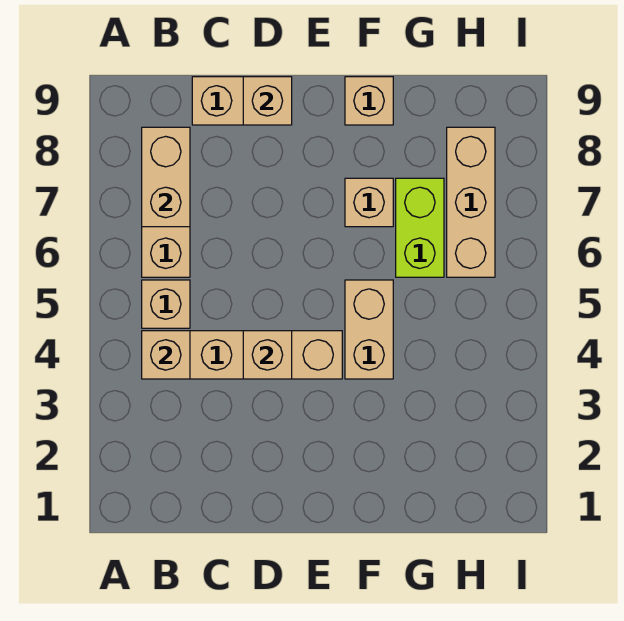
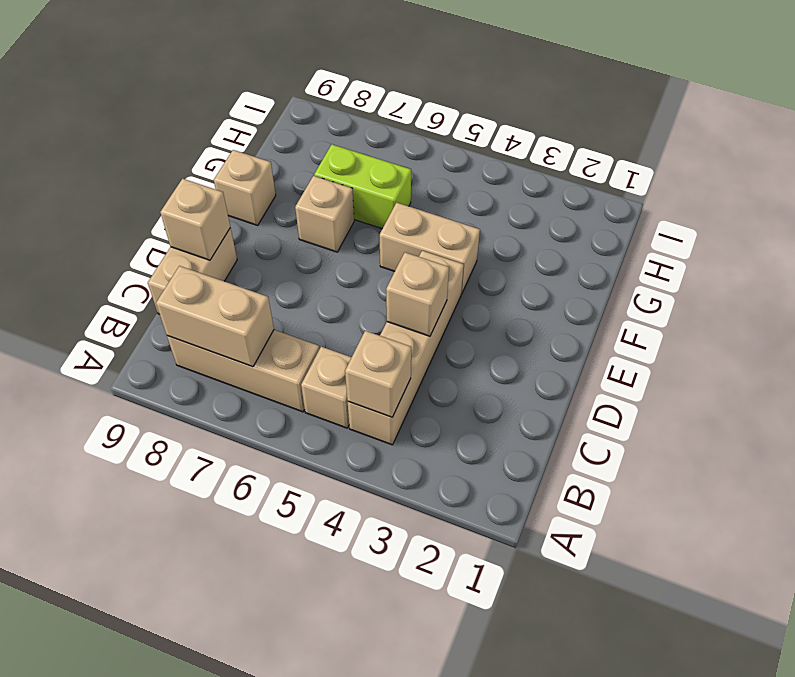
tan brick H6:H8 level 1 -> none

